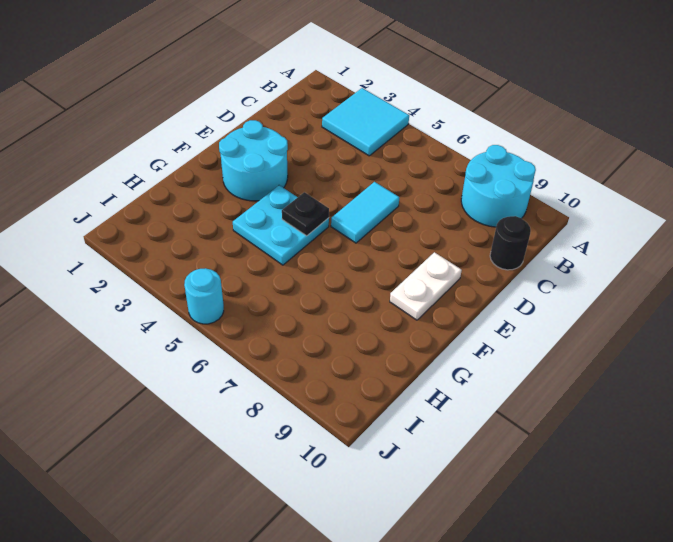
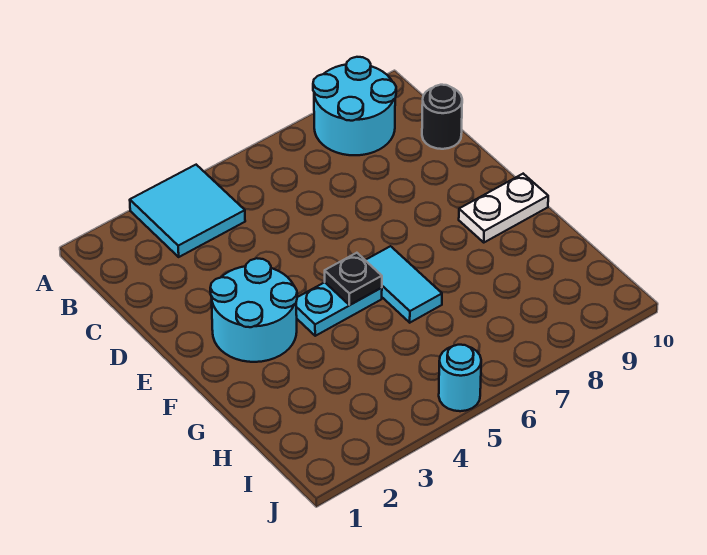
cyan tile D6:E6 level 1 -> cyan tile F6:G6 level 1
white plate E9:F9 level 1 -> white plate F9:F10 level 1
cyan plate F4:G5 level 1 -> cyan plate F4:F5 level 1

